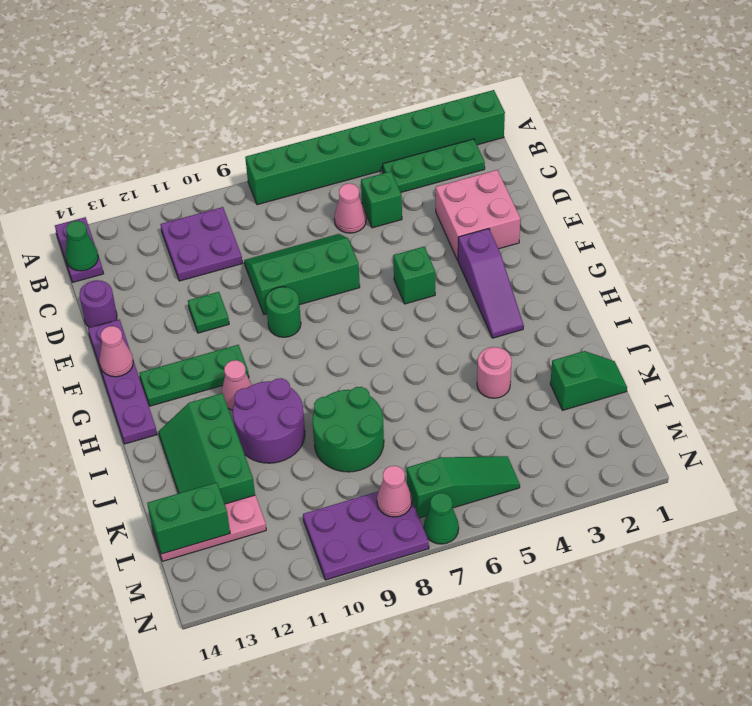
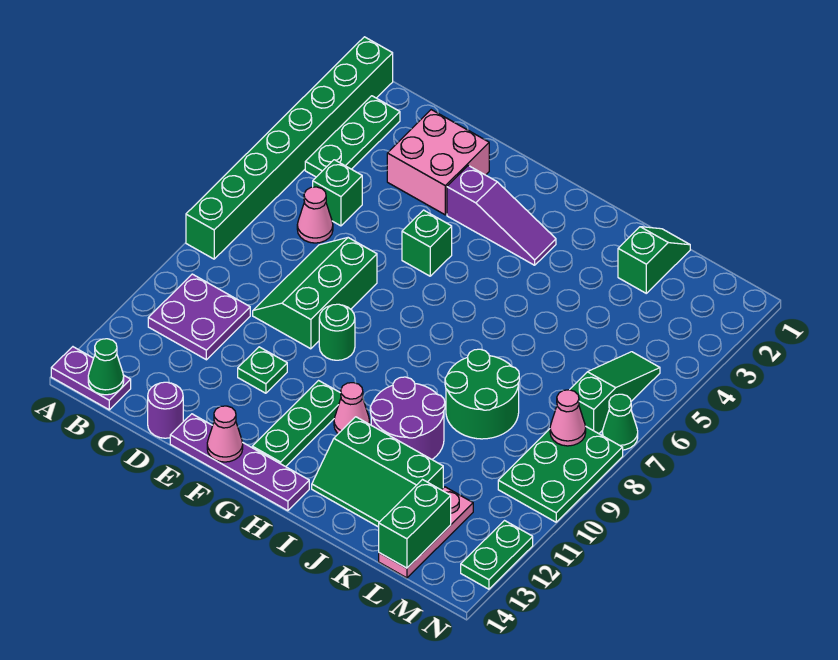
pink round brick J4 level 1 -> none
purple plate M8:N10 level 1 -> green plate M8:N10 level 1
none -> green plate N12:N13 level 1

